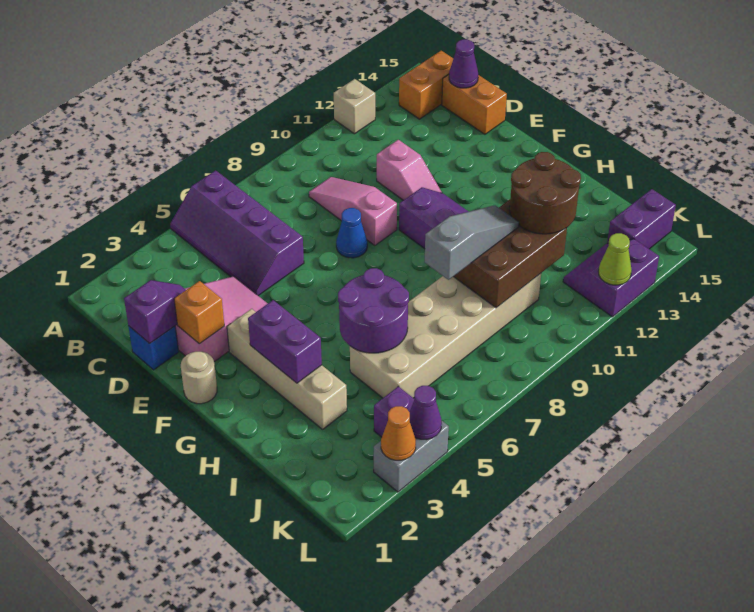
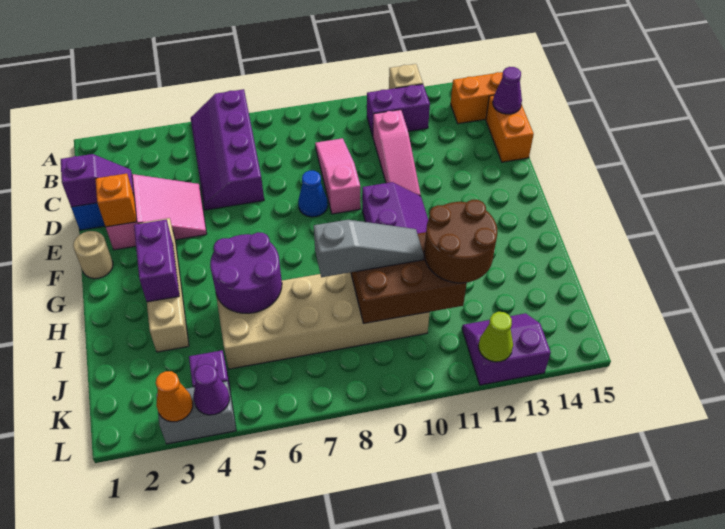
pink slope D11:E11 level 1 top D -> pink slope C11:E11 level 1 top C
purple brick K14:K15 level 1 -> purple brick B11:B12 level 1

